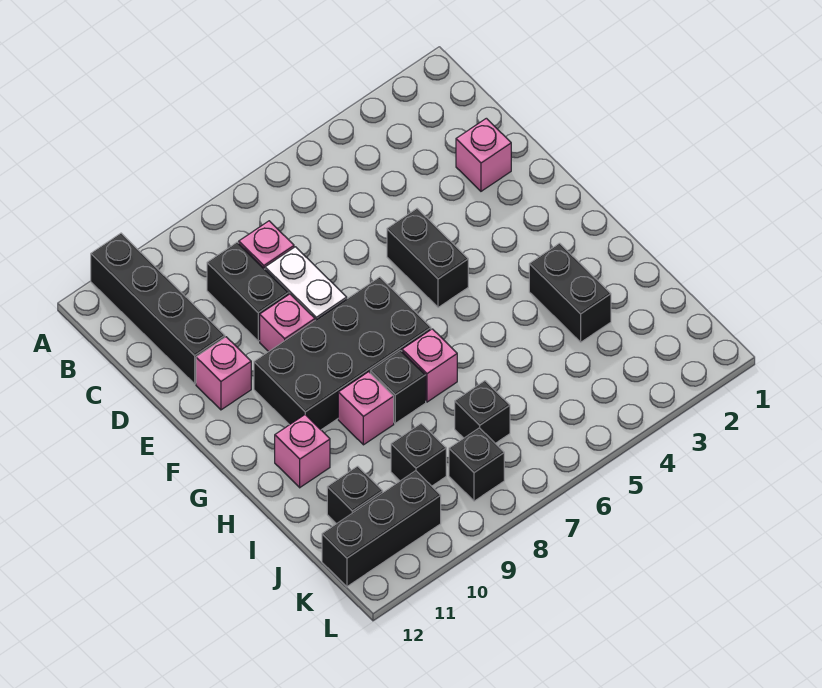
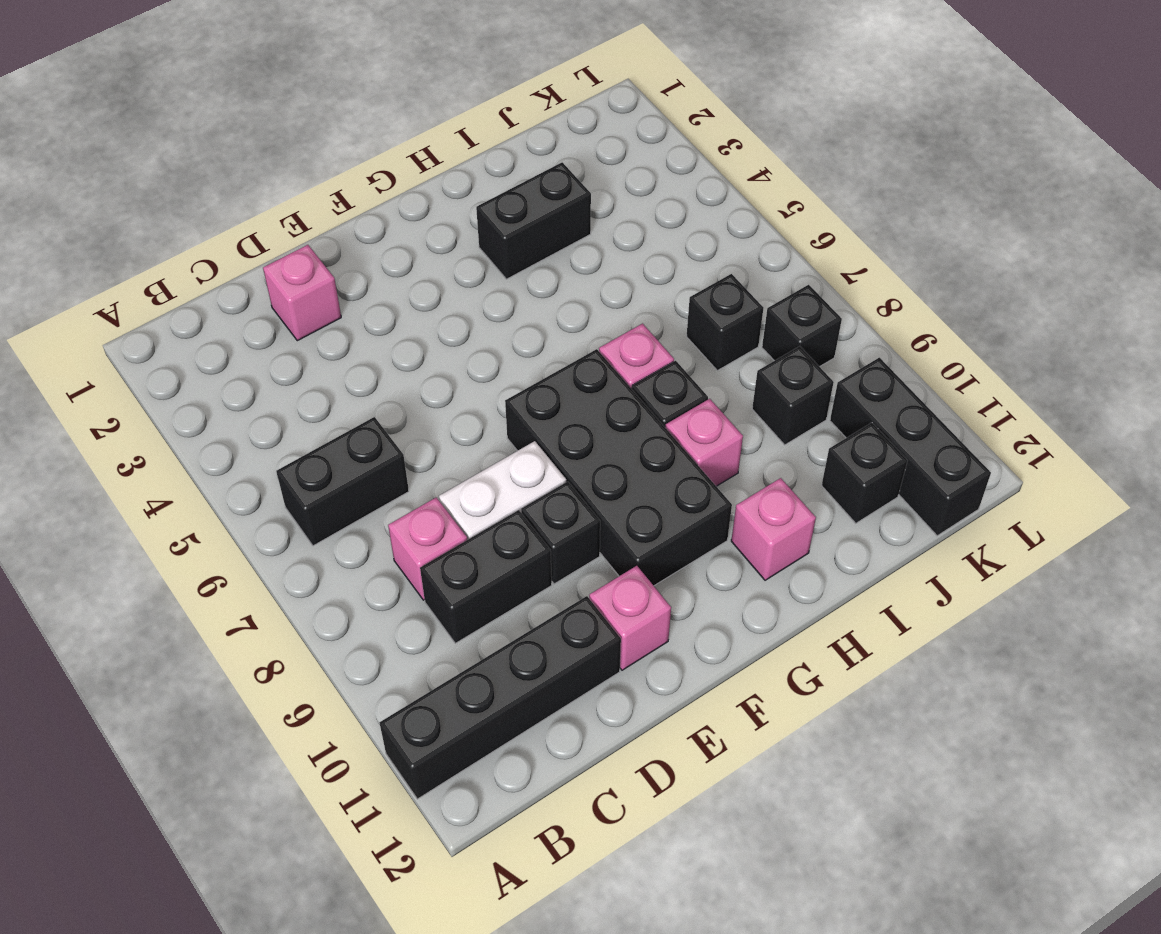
black brick E5:F5 level 1 -> black brick B6:C6 level 1
pink brick E9 level 1 -> black brick E9 level 1

